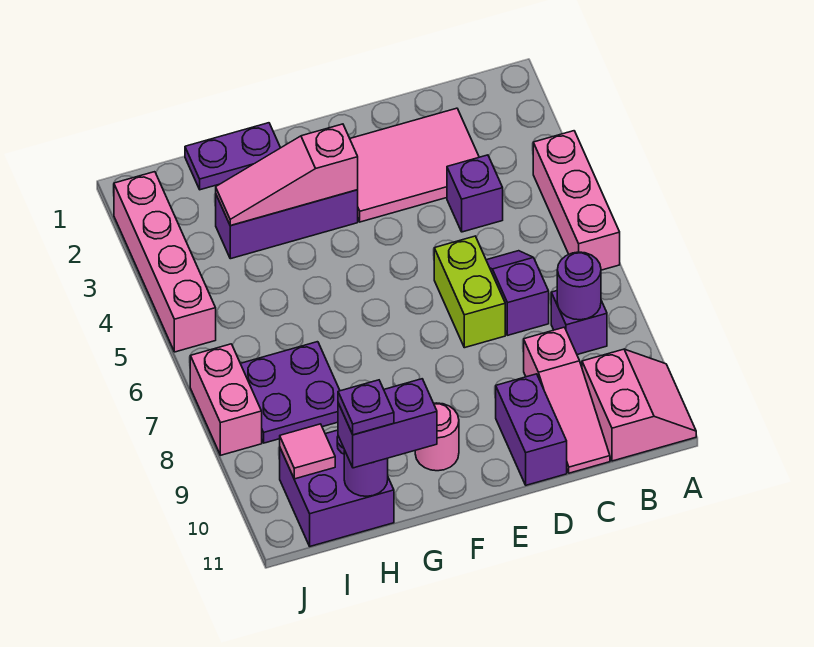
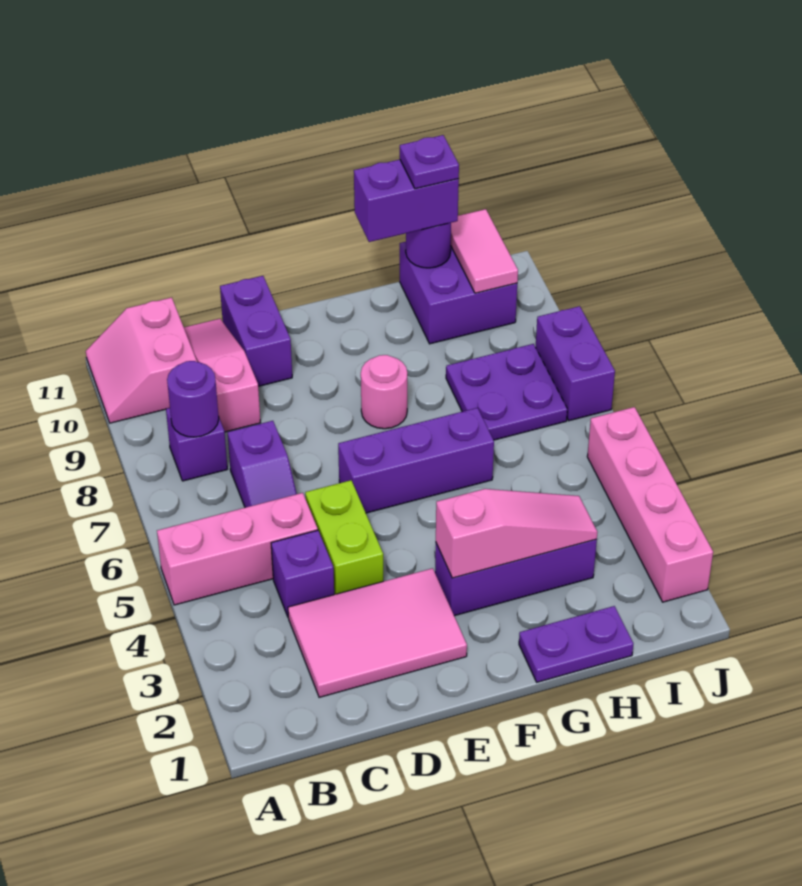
pink brick A4:A6 level 1 -> pink brick A5:C5 level 1
lime brick D6:D7 level 1 -> lime brick D4:D5 level 1
none -> purple brick E6:G6 level 1
pink round brick F10 level 1 -> pink round brick F8 level 1
pink tile I10 level 2 -> pink tile I10:I11 level 2
pink brick J7:J8 level 1 -> purple brick J7:J8 level 1

